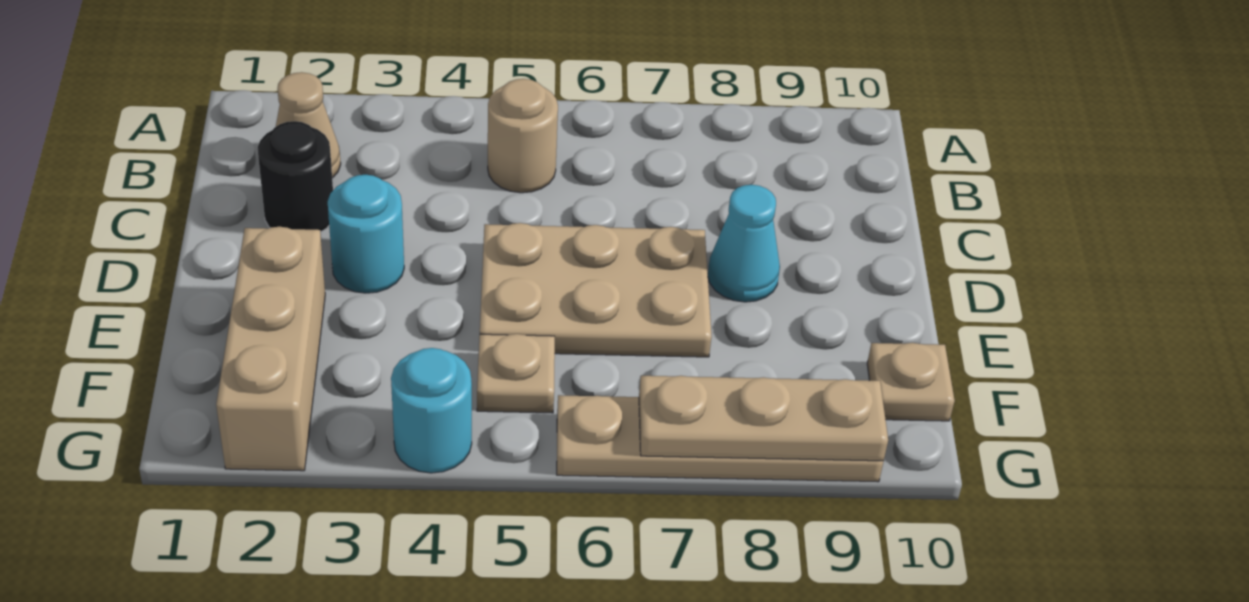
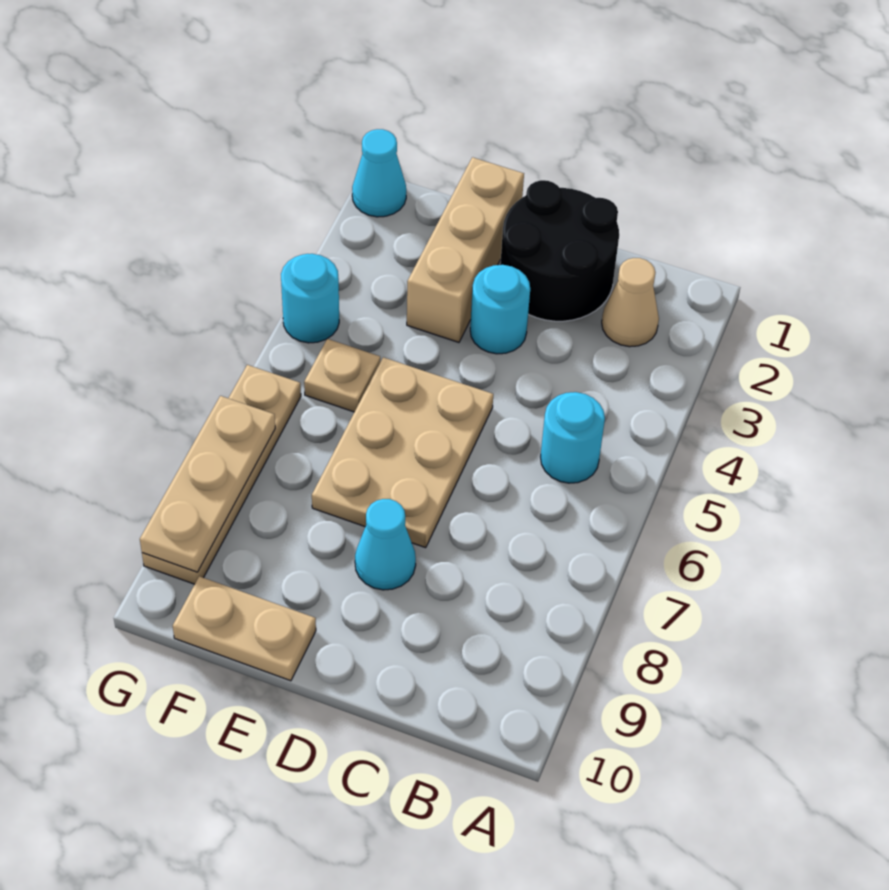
tan round brick B5 level 1 -> cyan round brick B5 level 1
black round brick C2 level 1 -> black round brick C1:D2 level 1
tan brick E2:G2 level 1 -> tan brick E1:E3 level 1
tan plate F10 level 1 -> tan plate E10:F10 level 1
none -> cyan cone G1 level 1

